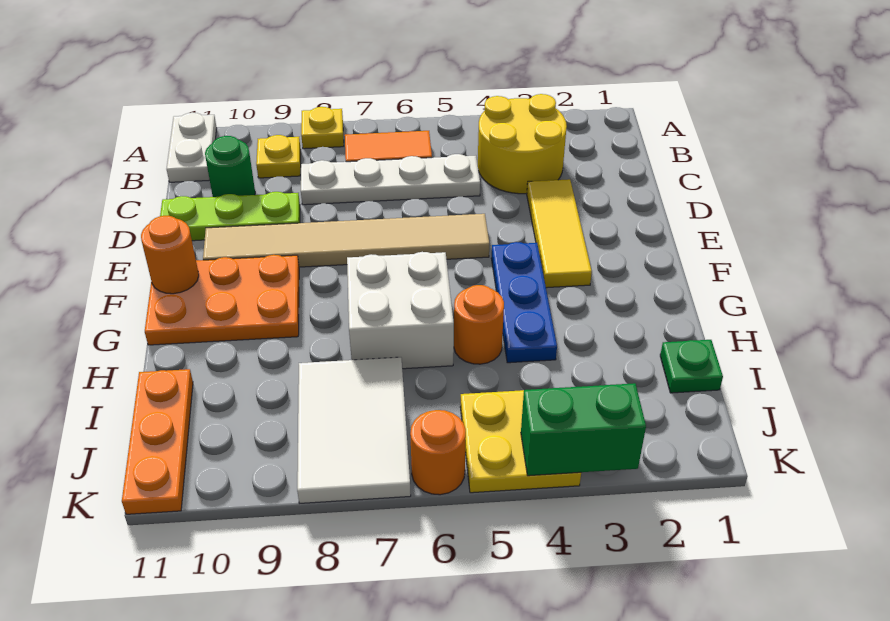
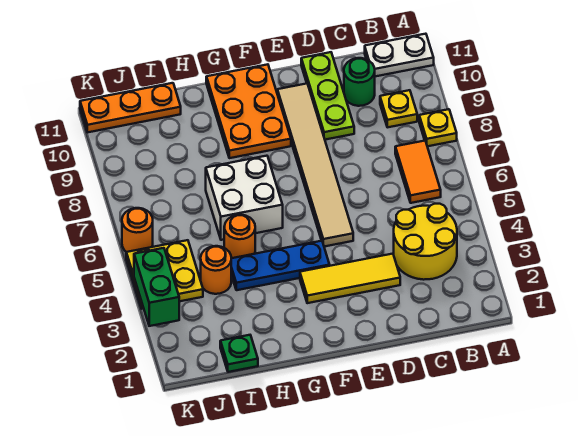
white plate C5:C8 level 1 -> none
orange round brick F11 level 2 -> orange round brick I4 level 1
white tile I7:K8 level 1 -> none

